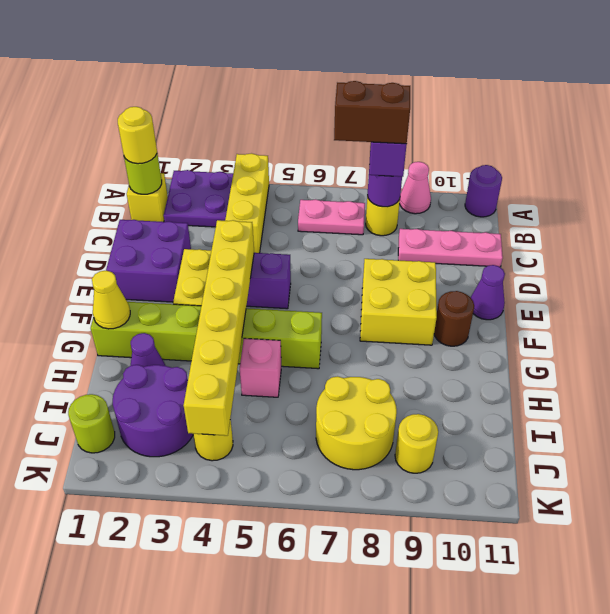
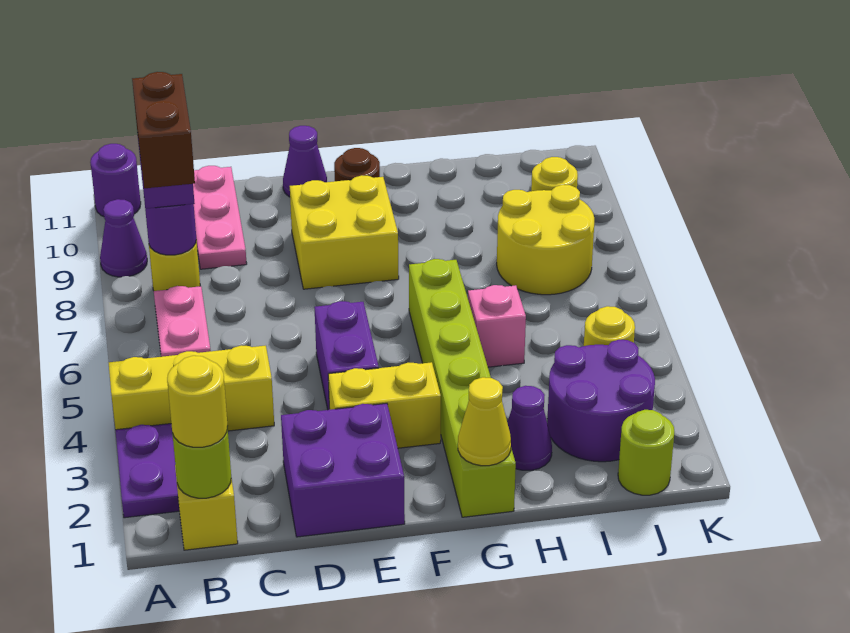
pink cone A9 level 1 -> purple cone A9 level 1
yellow brick E4:J4 level 2 -> none

